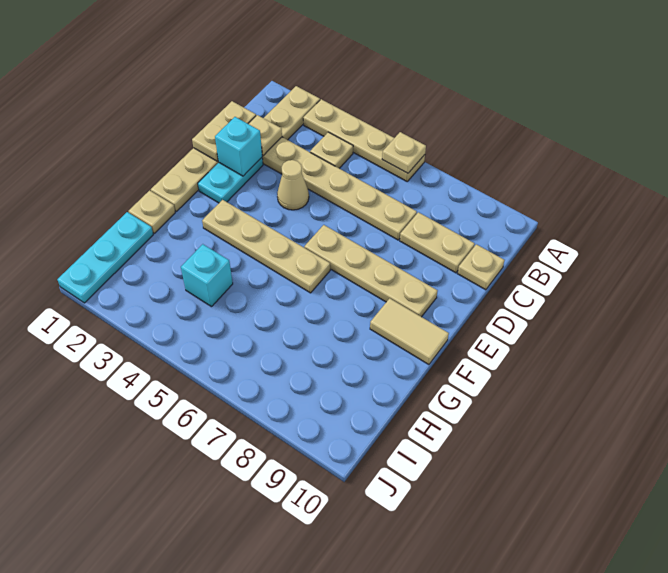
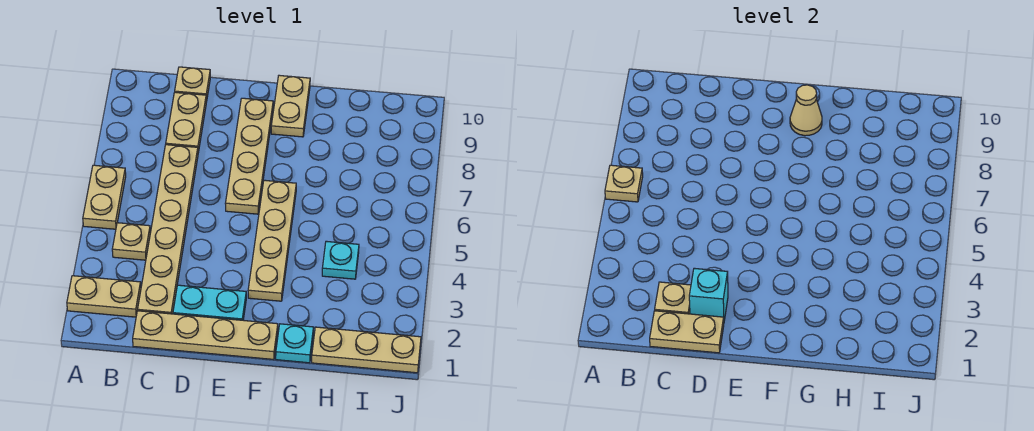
tan plate A3:A6 level 1 -> tan plate A5:A6 level 1
tan cone D4 level 1 -> tan cone F9 level 2
tan tile F9:F10 level 1 -> tan plate F9:F10 level 1
tan plate G1 level 1 -> cyan plate G1 level 1
cyan plate H1:J1 level 1 -> tan plate H1:J1 level 1
cyan brick H4 level 1 -> cyan plate H4 level 1

